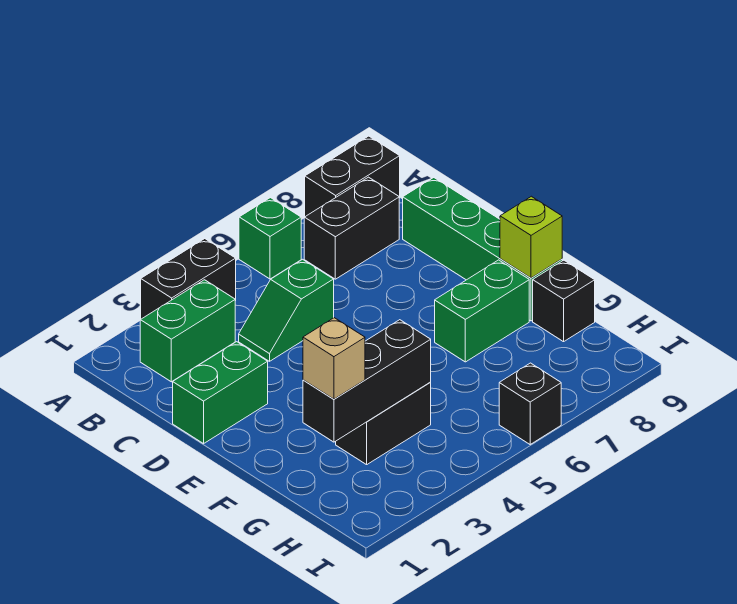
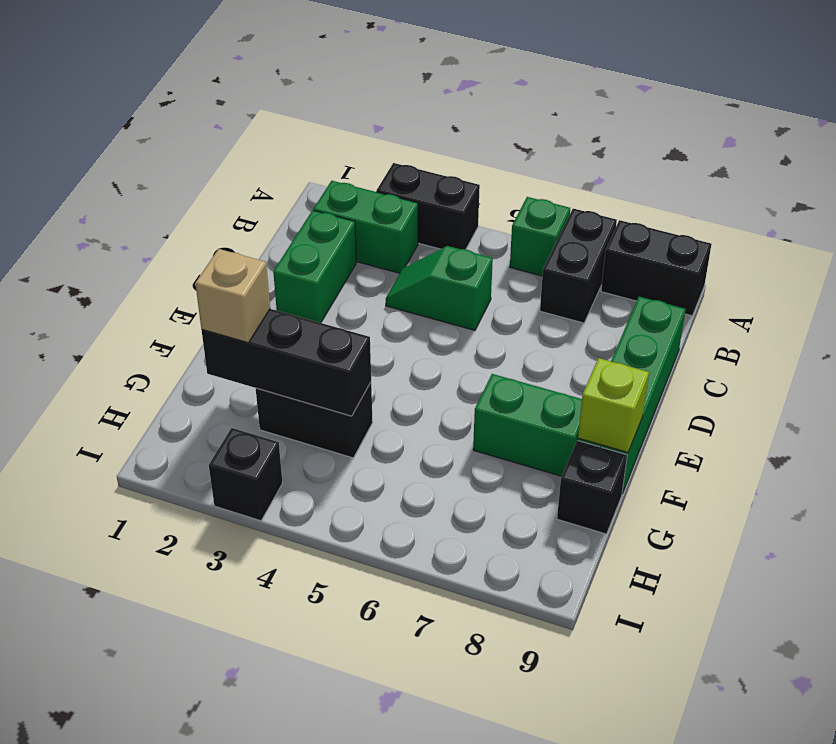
black brick B7:B8 level 1 -> black brick A7:B7 level 1
green brick D1:D2 level 1 -> green brick C2:D2 level 1
black brick I6 level 1 -> black brick I3 level 1

